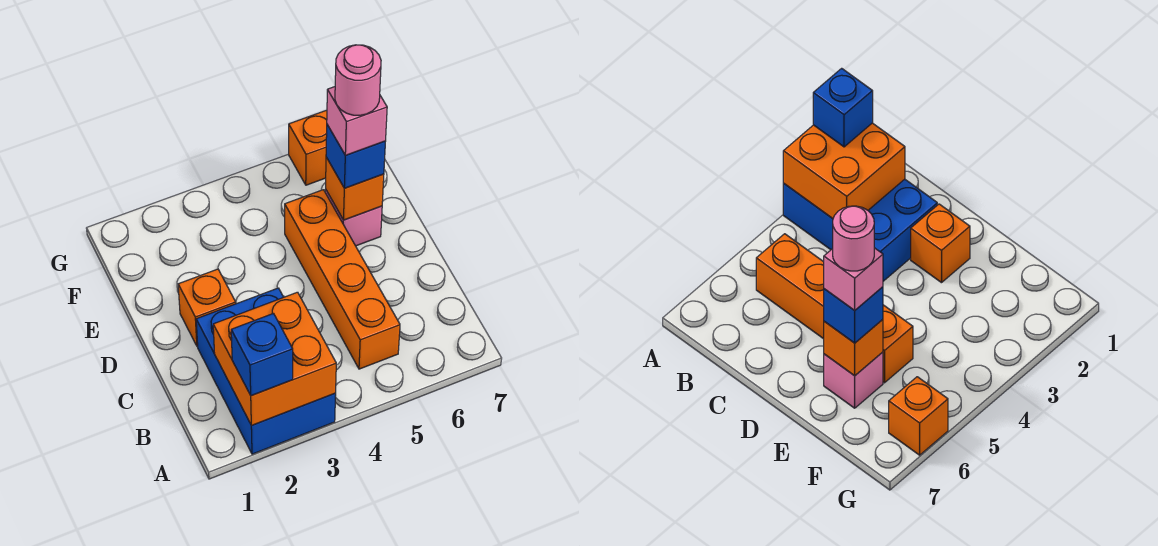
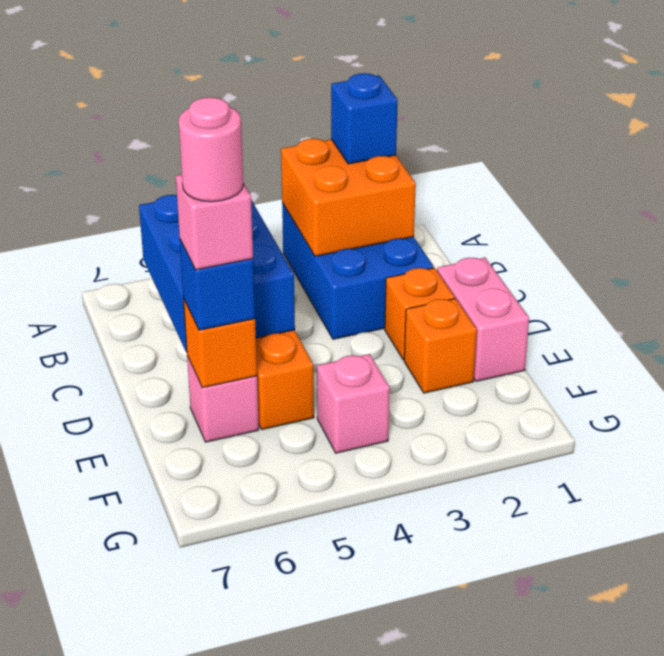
none -> blue brick B5:D6 level 2
none -> pink brick D1:E1 level 1
none -> pink brick F4 level 1
orange brick G6 level 1 -> orange brick E2 level 1

